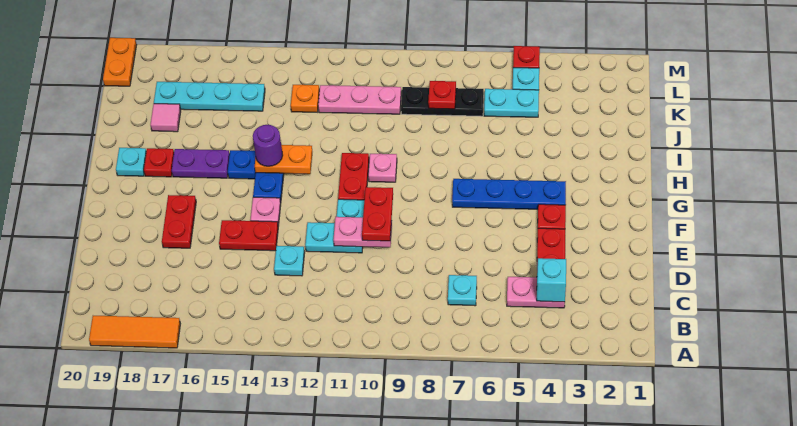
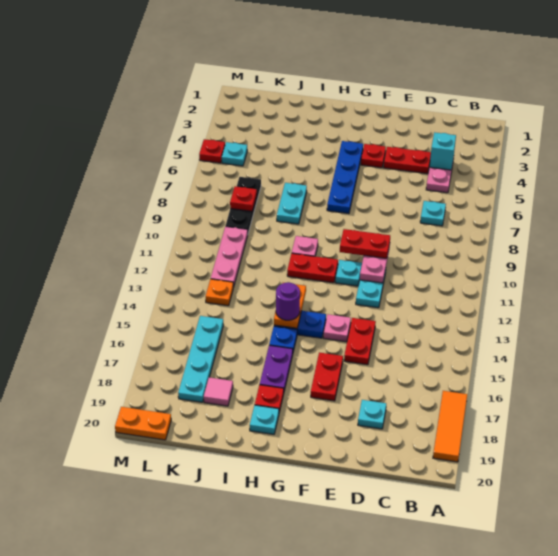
cyan plate D13 level 1 -> cyan plate D18 level 1
red plate E17:F17 level 1 -> red plate F16:F17 level 1
cyan plate K5:K6 level 1 -> cyan plate I7:I8 level 1

